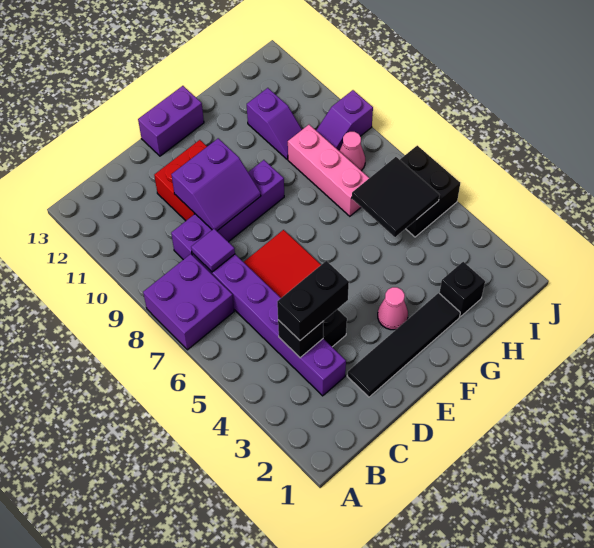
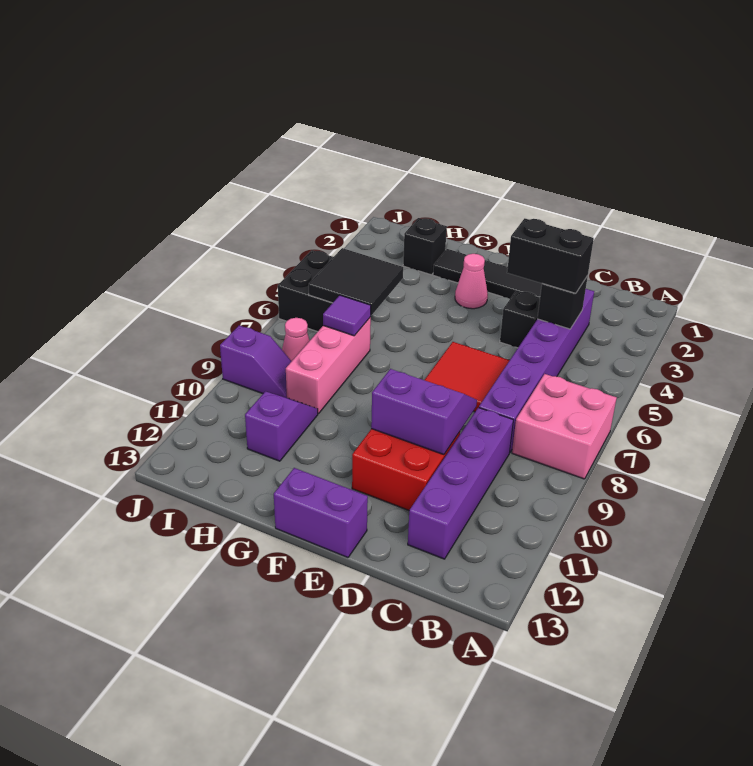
purple brick A7:B8 level 1 -> pink brick A7:B8 level 1
purple tile C8 level 2 -> purple tile H7 level 2
purple brick C9:F9 level 1 -> purple brick C9:C12 level 1

